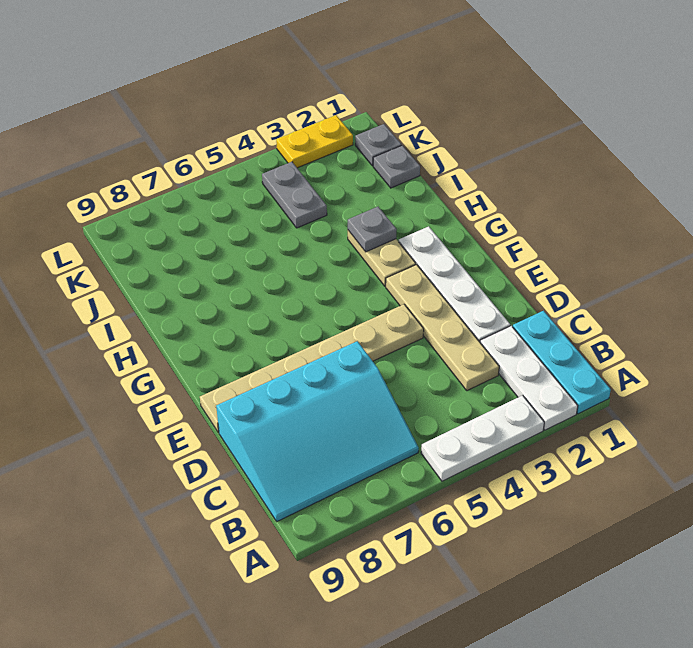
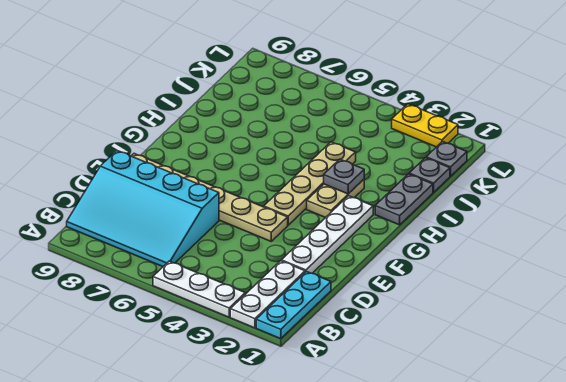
tan plate C3:F3 level 1 -> tan plate F4:I4 level 1
grey plate J4:K4 level 1 -> grey plate H1:I1 level 1

